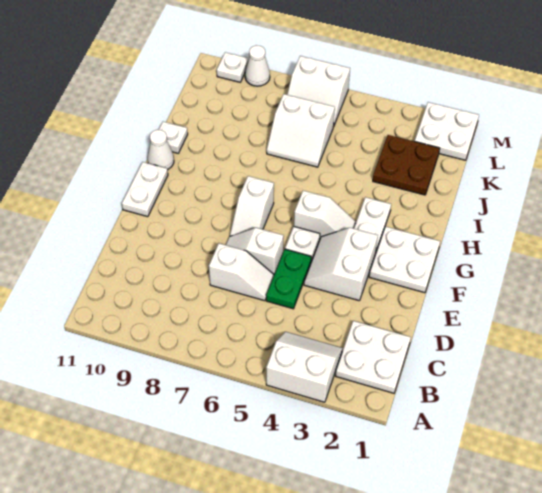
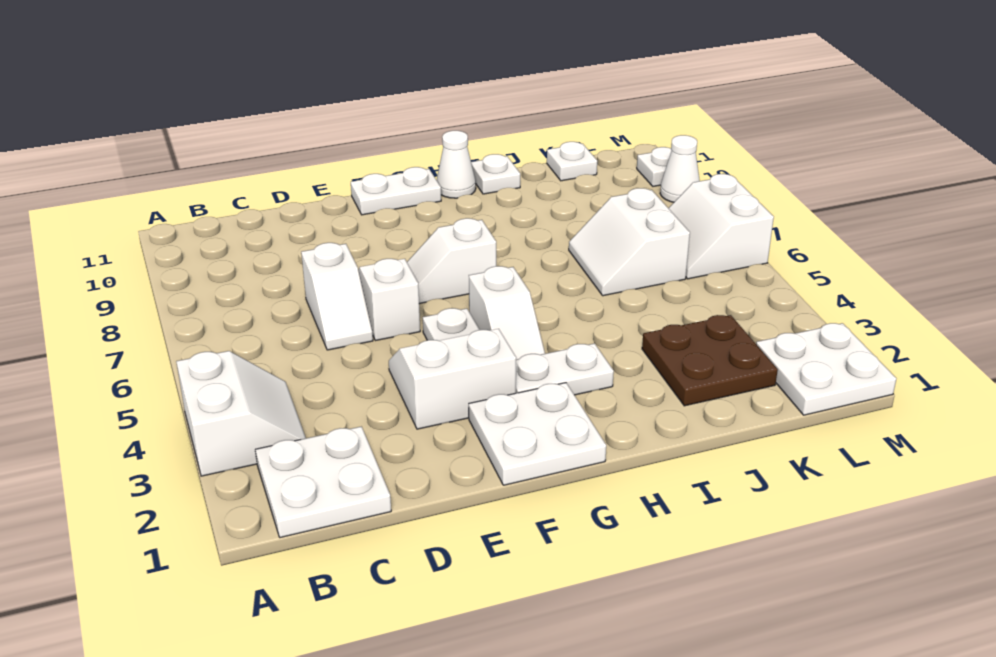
green plate D5:E5 level 1 -> none
none -> white plate K11 level 1

